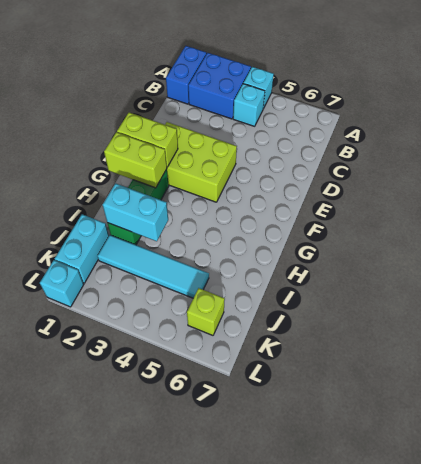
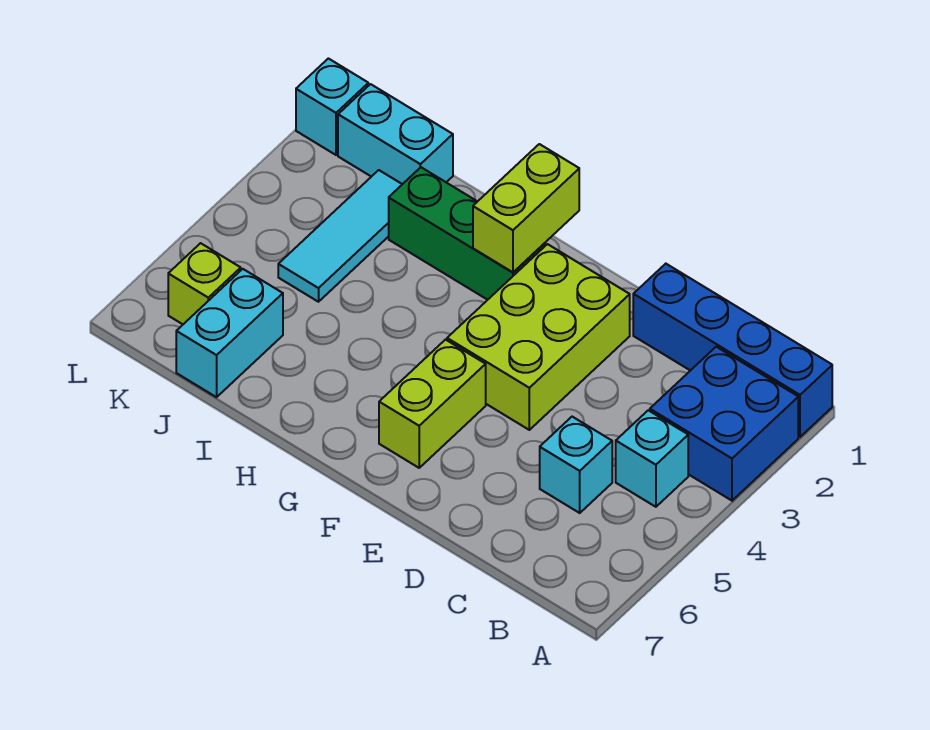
blue brick A1:B1 level 1 -> blue brick A1:D1 level 1
cyan brick A4 level 1 -> cyan brick C5 level 1
lime brick F1:F2 level 2 -> lime brick F5:F6 level 1
cyan brick I2:I3 level 2 -> cyan brick J6:J7 level 1
cyan tile J2:J5 level 1 -> cyan tile J2:J4 level 1

